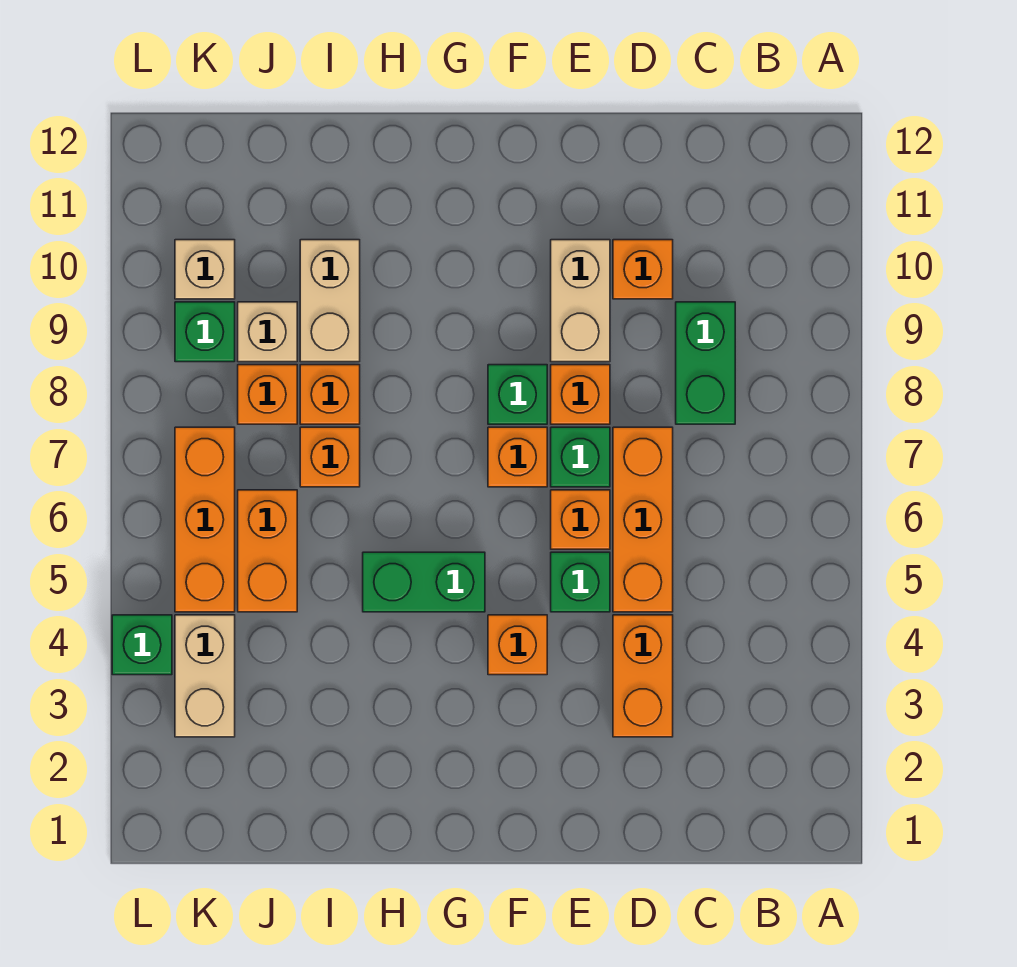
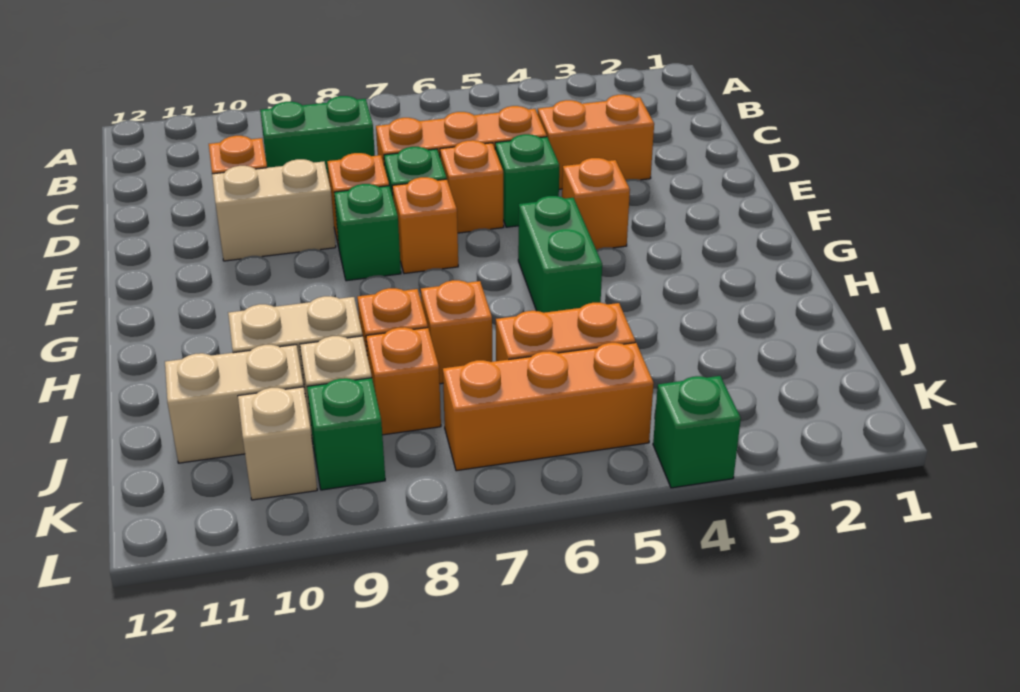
tan brick K3:K4 level 1 -> tan brick J10:J11 level 1

